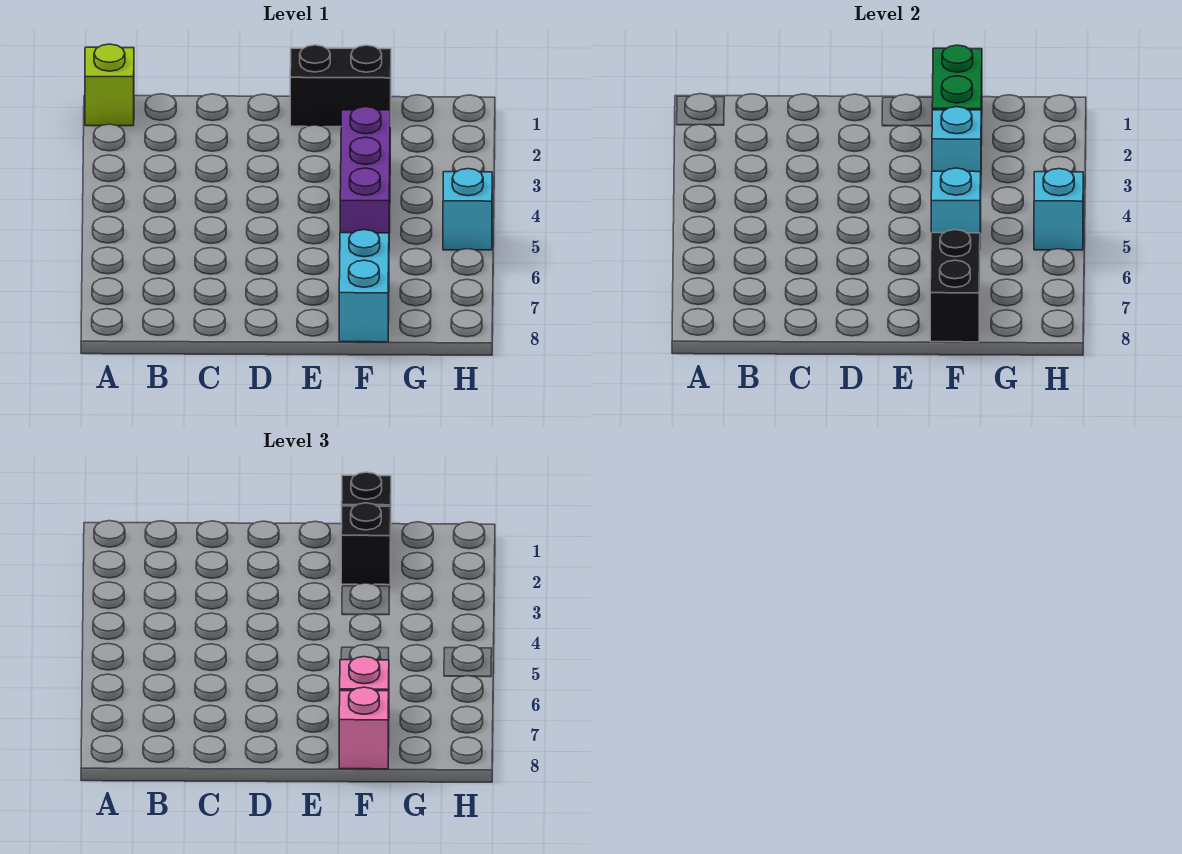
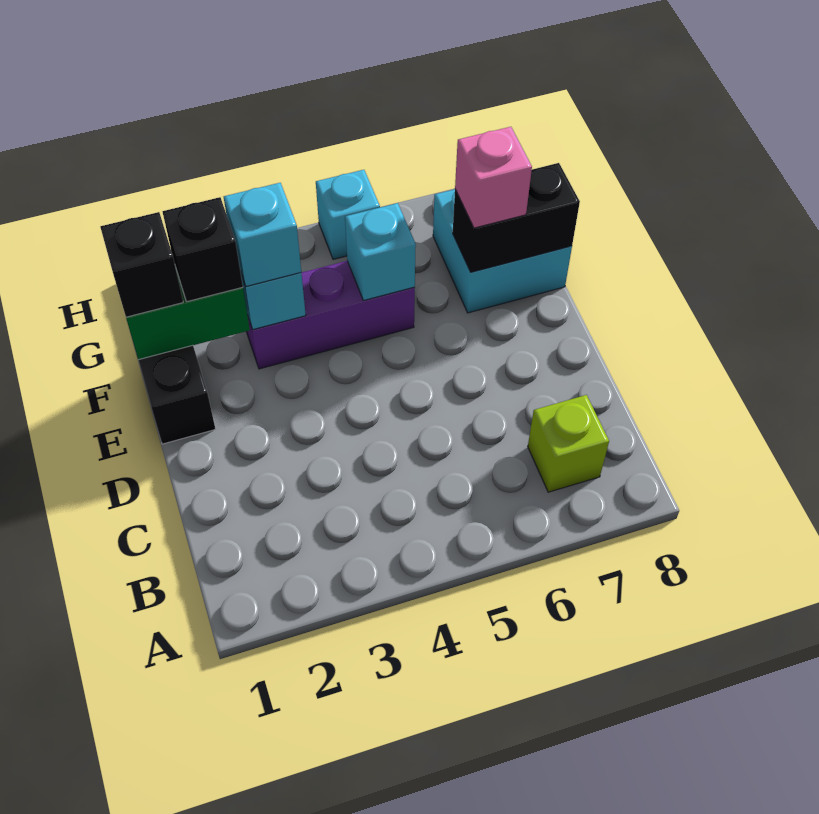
lime brick A1 level 1 -> lime brick B7 level 1
cyan brick F7:F8 level 1 -> cyan brick F7:G8 level 1
pink brick F8 level 3 -> none
cyan brick H5 level 2 -> cyan brick F3 level 3

